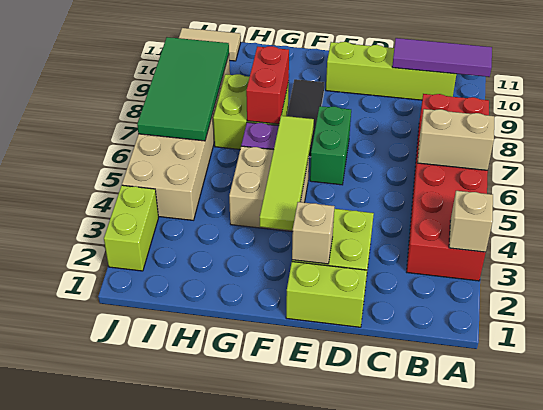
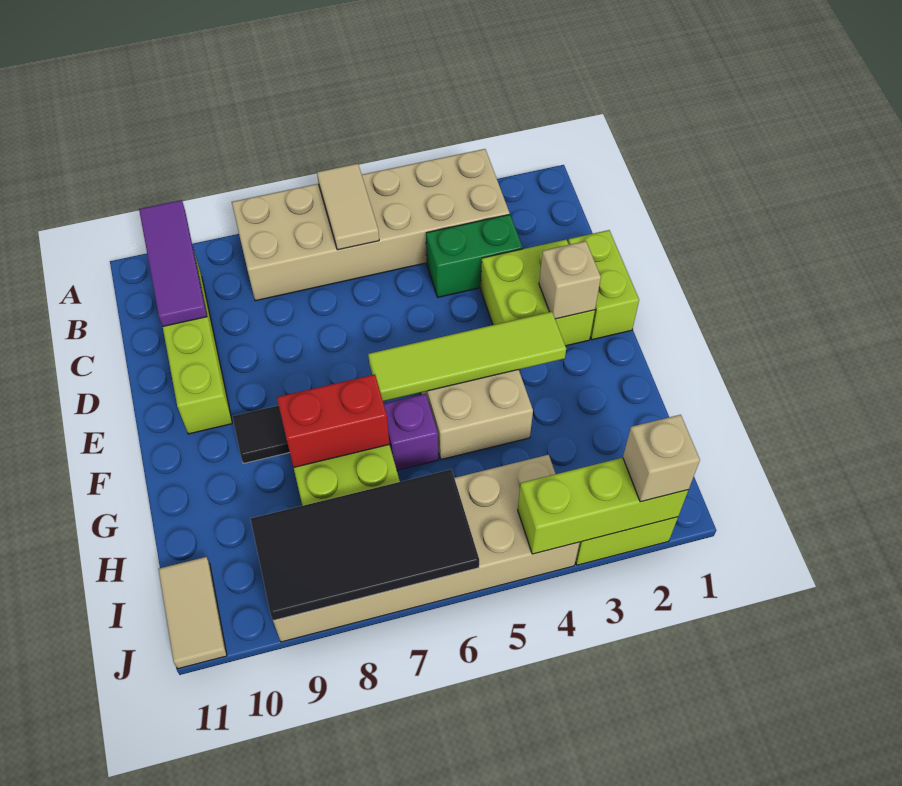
red brick A3:B8 level 1 -> tan brick A3:B8 level 1
tan brick A3 level 2 -> tan brick J2 level 3
tan brick A6:B6 level 2 -> tan tile A6:B6 level 2
green brick E6:E7 level 1 -> green brick C3:C4 level 1
green tile I6:J9 level 2 -> black tile I6:J9 level 2
none -> lime brick J2:J4 level 2

